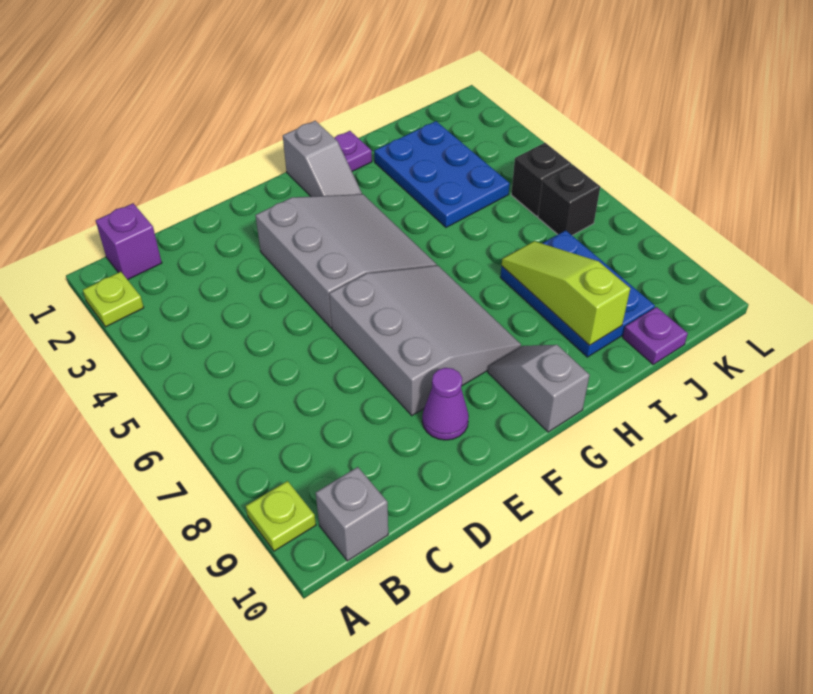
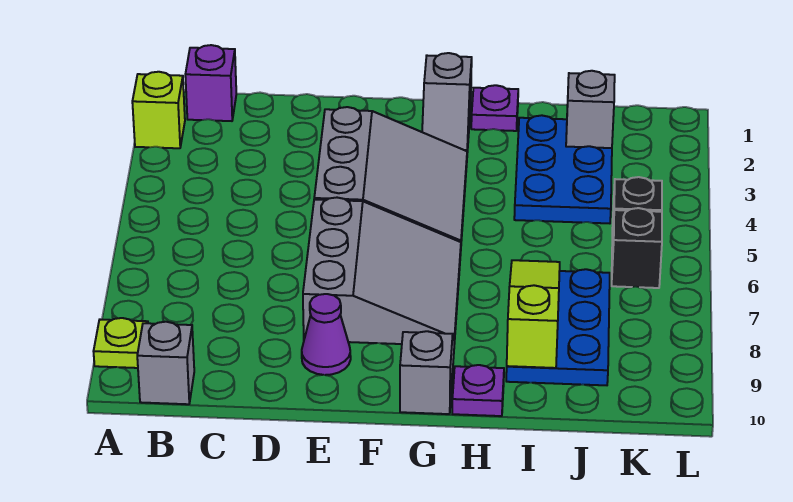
lime plate A2 level 1 -> lime brick A2 level 1
none -> grey brick J2 level 2
purple plate J10 level 1 -> purple plate H10 level 1

